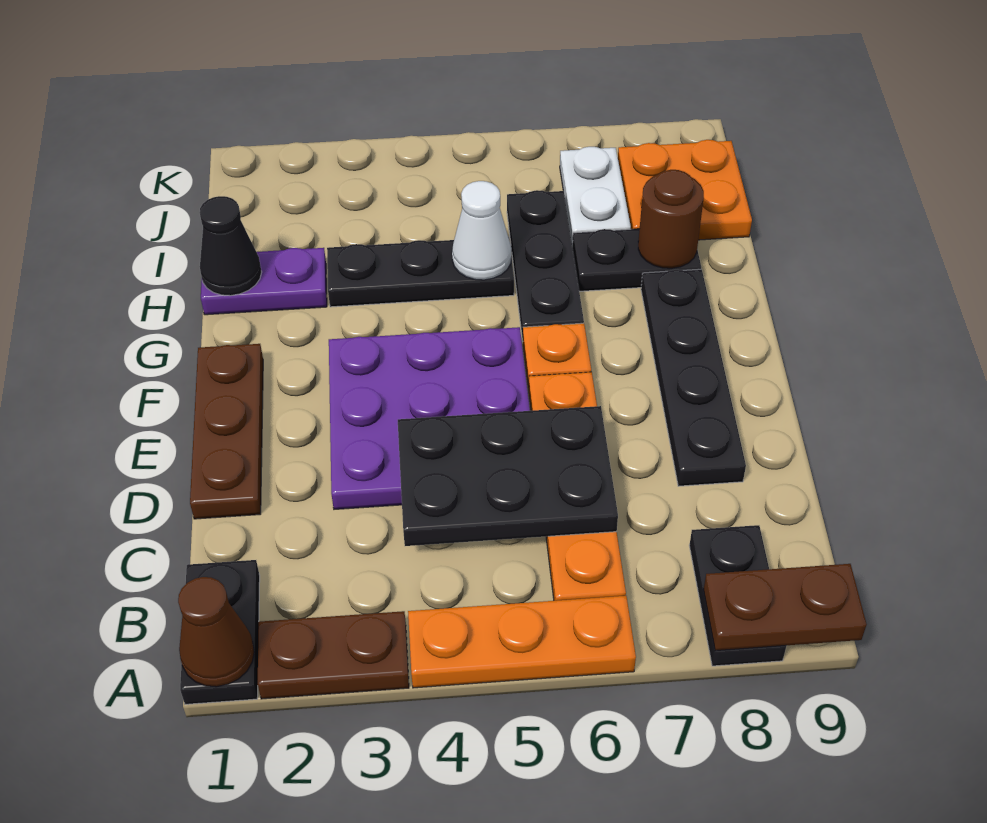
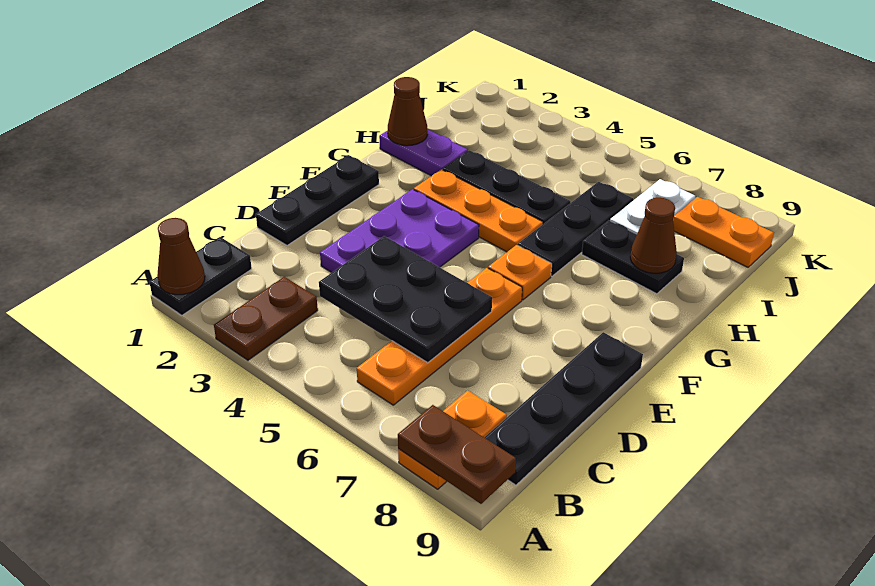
brown plate A2:A3 level 1 -> brown plate A3:B3 level 1
orange plate A4:A6 level 1 -> orange plate G3:G5 level 1
black plate A8:B8 level 1 -> orange plate A8:B8 level 1
brown plate D1:F1 level 1 -> black plate D1:F1 level 1
purple plate D3:F5 level 1 -> purple plate D3:F4 level 1
black plate D8:G8 level 1 -> black plate B9:E9 level 1
black cone H1 level 2 -> brown cone H1 level 2
white cone H5 level 2 -> none
brown round brick H8 level 2 -> brown cone H8 level 2
orange plate I8:J9 level 1 -> orange plate J8:J9 level 1

